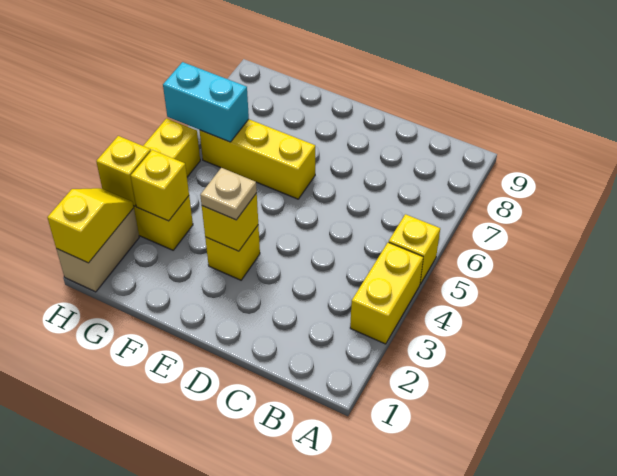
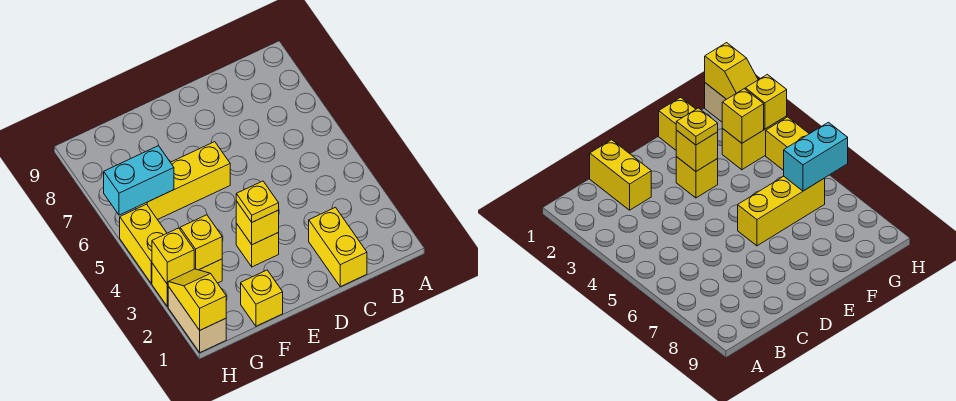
yellow brick A3:A4 level 1 -> yellow brick C1:C2 level 1
yellow brick A5 level 1 -> yellow brick F1 level 1
tan plate E3 level 3 -> yellow plate E3 level 3

